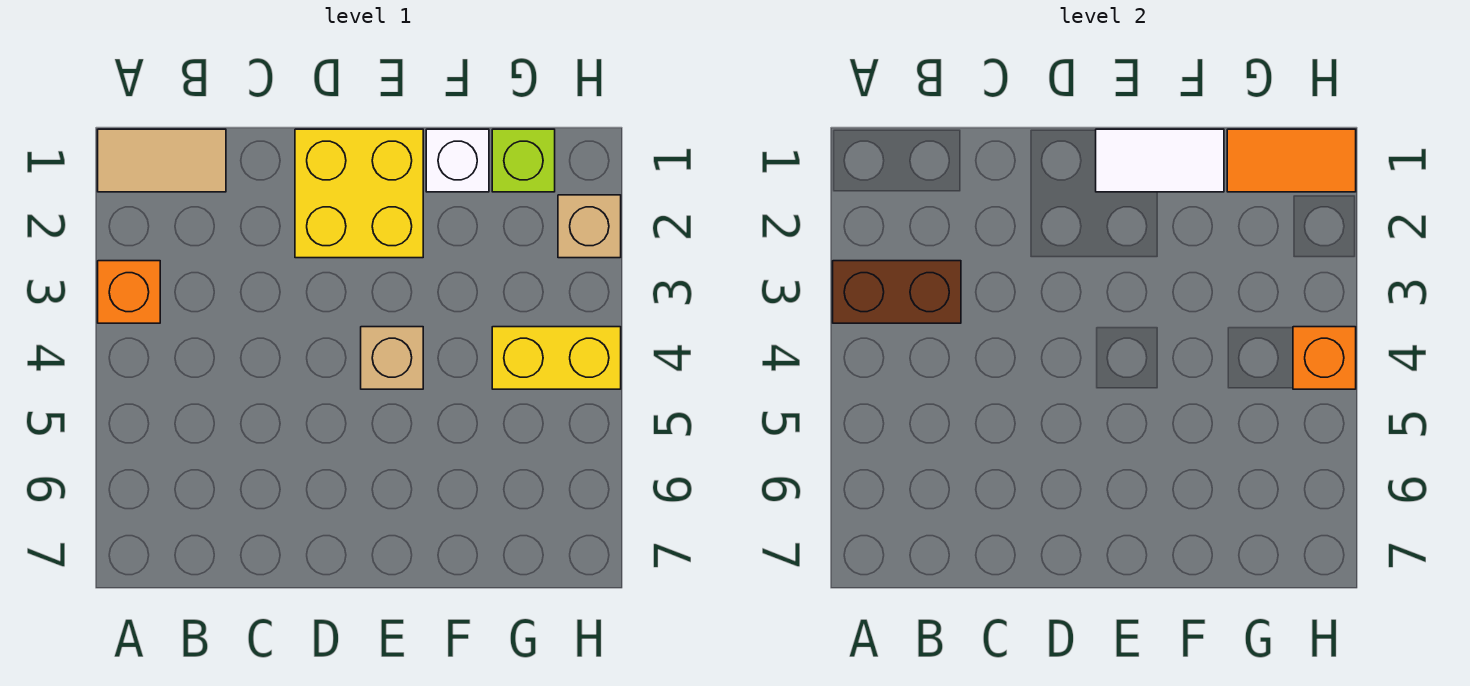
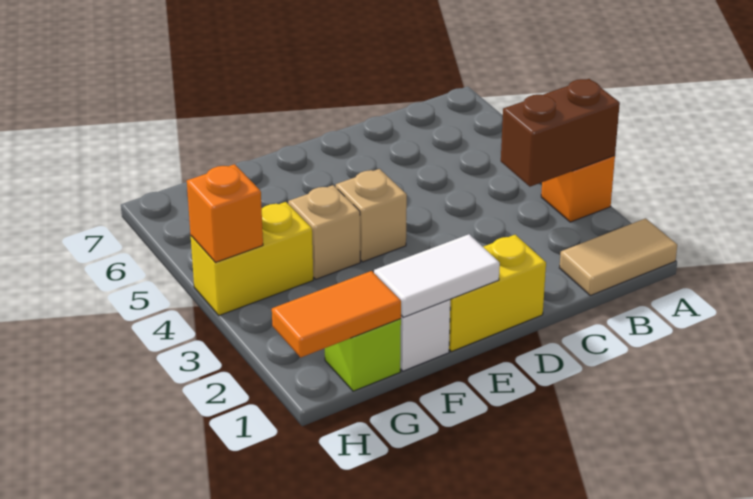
yellow brick D1:E2 level 1 -> yellow brick D1:E1 level 1
tan brick H2 level 1 -> tan brick F4 level 1

